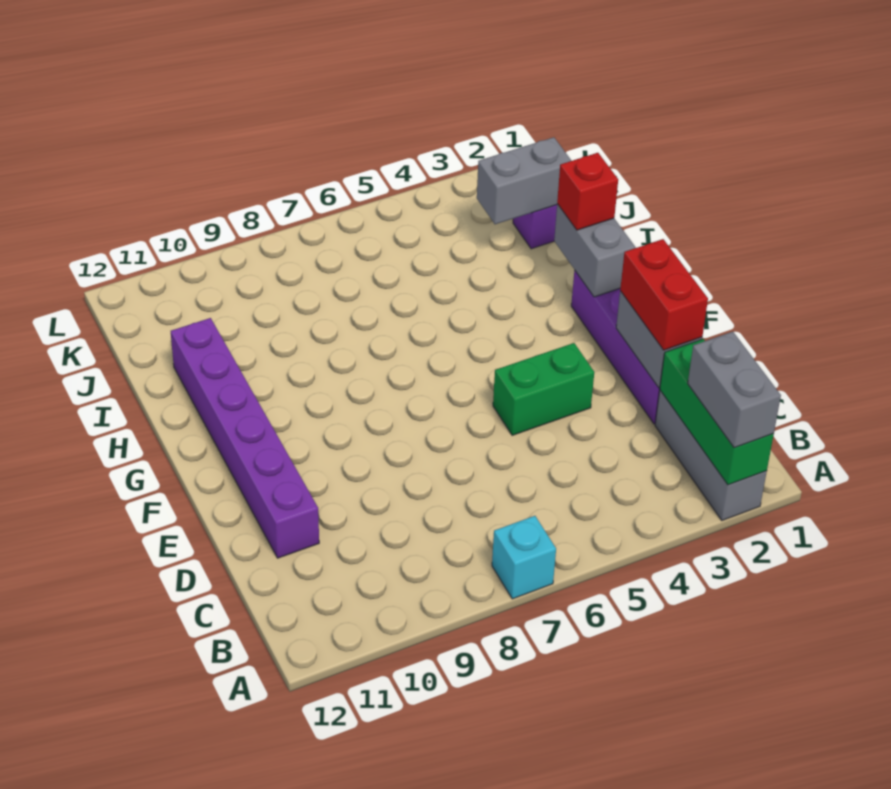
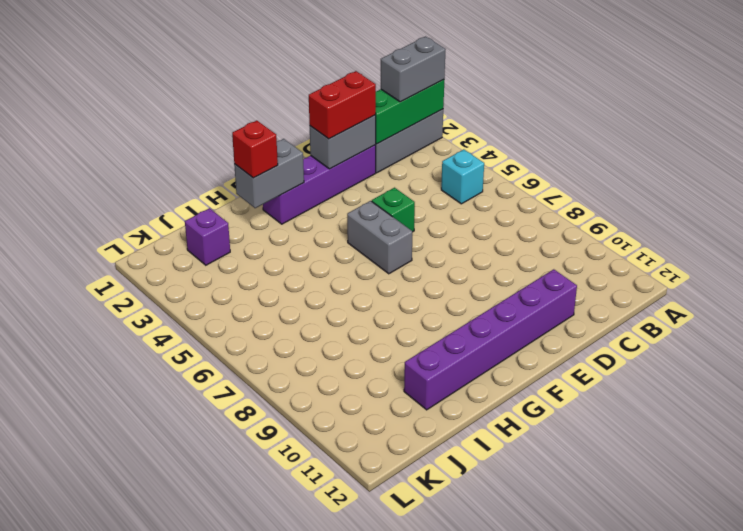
cyan brick A7 level 1 -> cyan brick B5 level 1
green brick E4:E5 level 1 -> green brick E5 level 1
grey brick J2:J3 level 2 -> grey brick F5:F6 level 1

